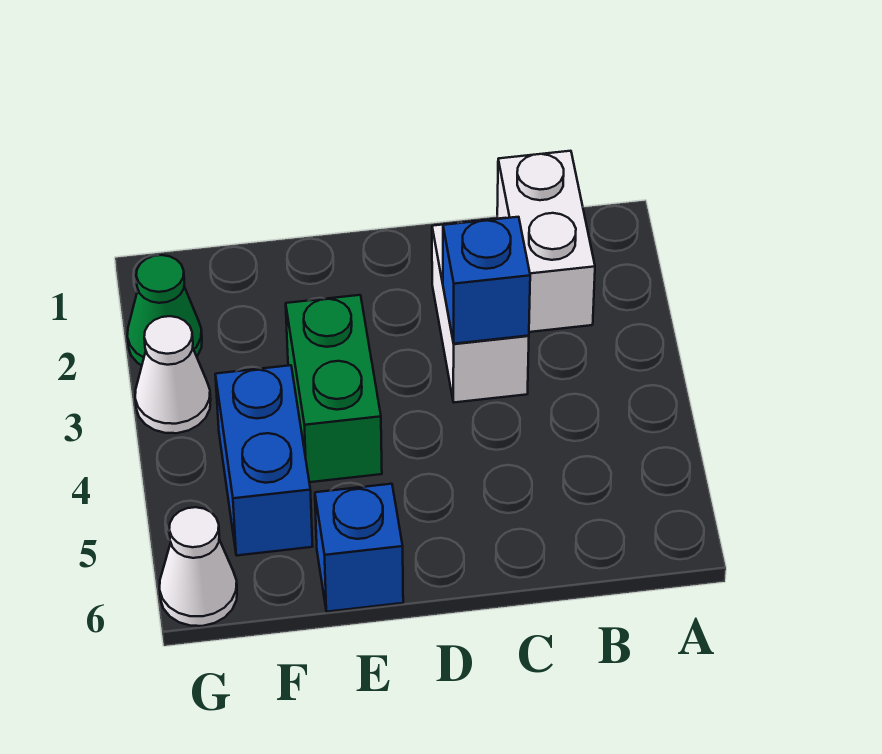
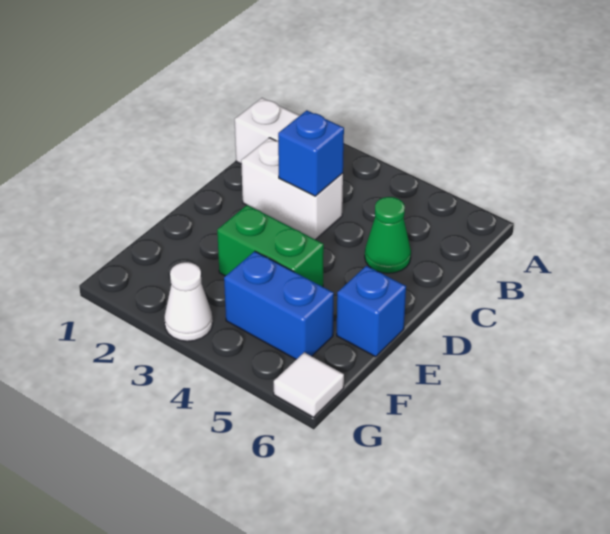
green cone G2 level 1 -> green cone C5 level 1
white cone G6 level 1 -> white tile G6 level 1

